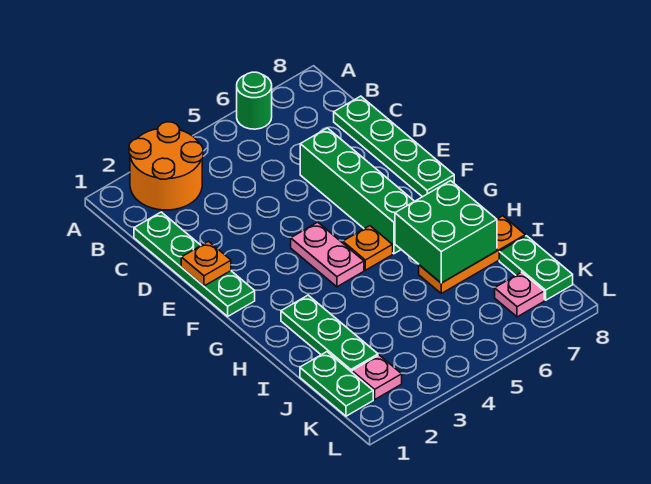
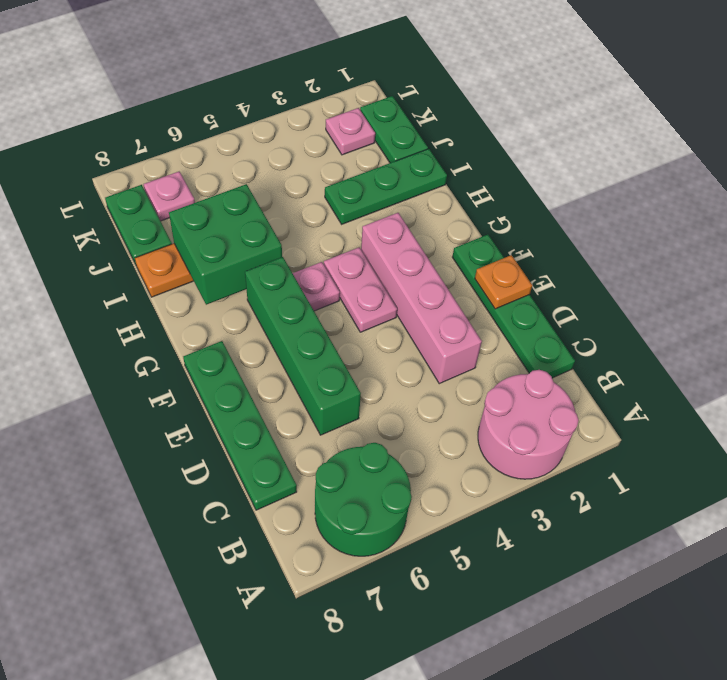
orange round brick A2:B3 level 1 -> pink round brick A2:B3 level 1
green round brick A6 level 1 -> green round brick A6:B7 level 1
none -> pink brick D3:G3 level 1
orange plate G5 level 1 -> pink plate G5 level 1
green plate H2:J2 level 1 -> green plate I1:I3 level 1

